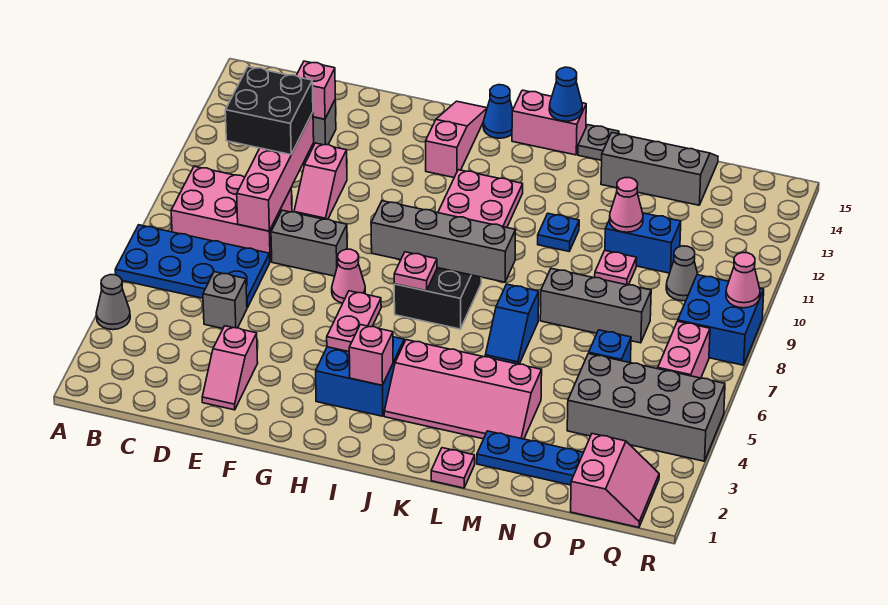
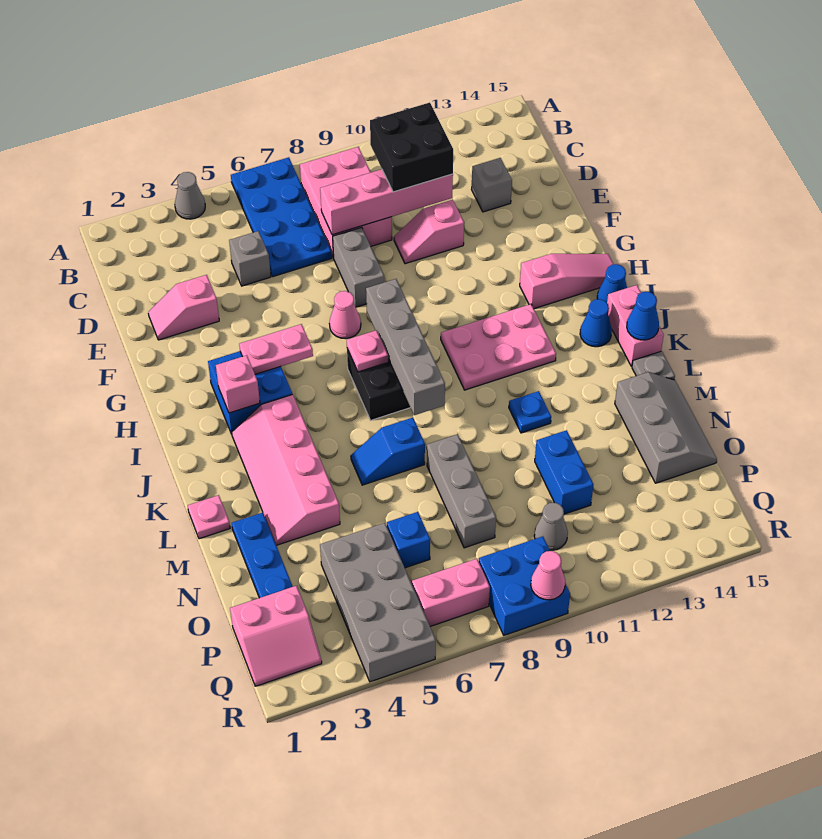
pink brick D13 level 2 -> none
none -> blue cone J14 level 1
pink plate N10 level 1 -> none
pink cone N11 level 2 -> none

